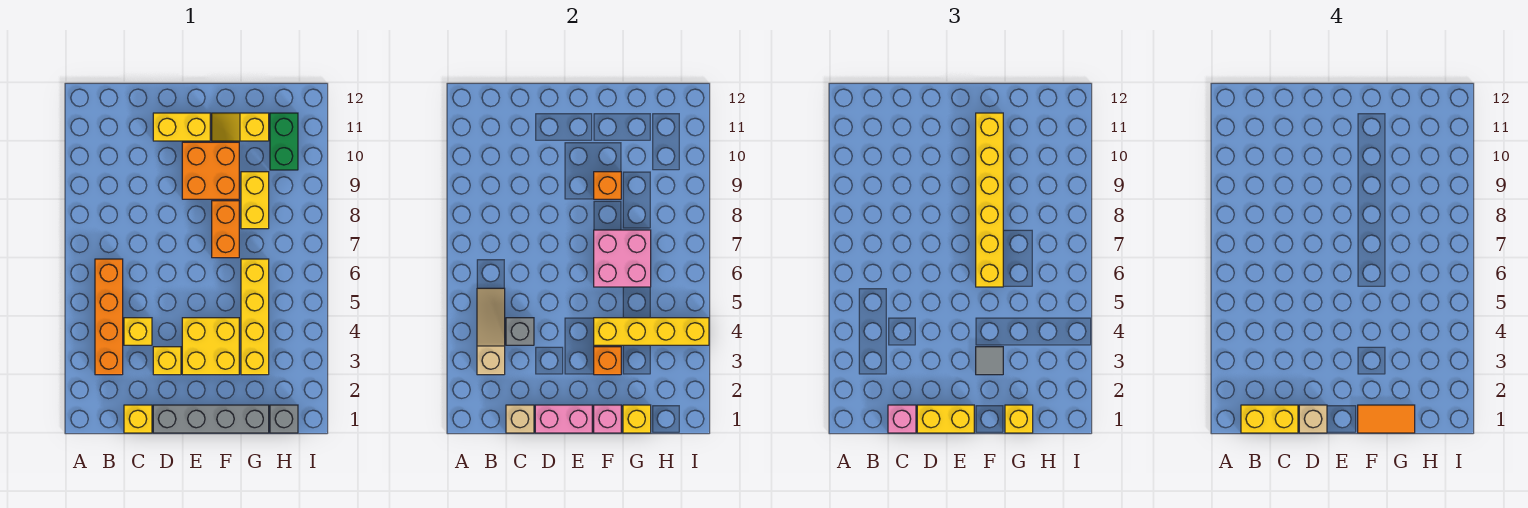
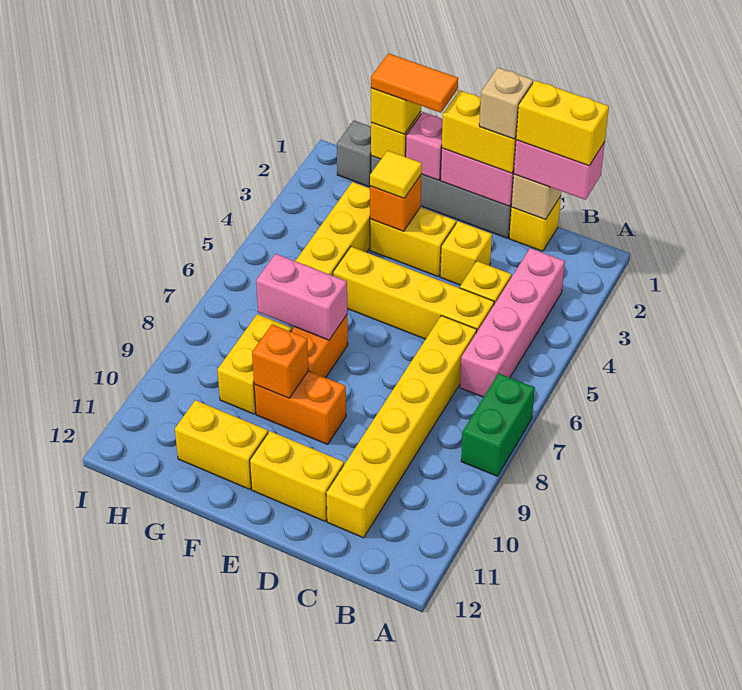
orange brick B3:B6 level 1 -> pink brick B3:B6 level 1
tan slope B3:B5 level 2 top 3 -> none
pink brick C1 level 3 -> pink brick B1:C1 level 3
grey brick C4 level 2 -> none
yellow brick E3:F4 level 1 -> yellow brick E3:F3 level 1
orange brick E9:F10 level 1 -> orange brick E9:F9 level 1
grey tile F3 level 3 -> yellow tile F3 level 3
yellow brick F4:I4 level 2 -> yellow brick C5:F5 level 1
pink brick F6:G7 level 2 -> pink brick F7:G7 level 2
yellow brick F6:F11 level 3 -> yellow brick C6:C11 level 1
yellow slope F11:G11 level 1 top G -> yellow brick F11:G11 level 1
green brick H10:H11 level 1 -> green brick A7:A8 level 1

